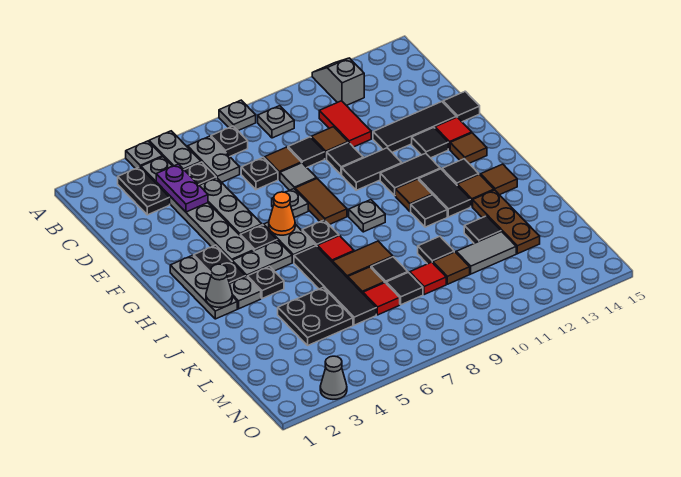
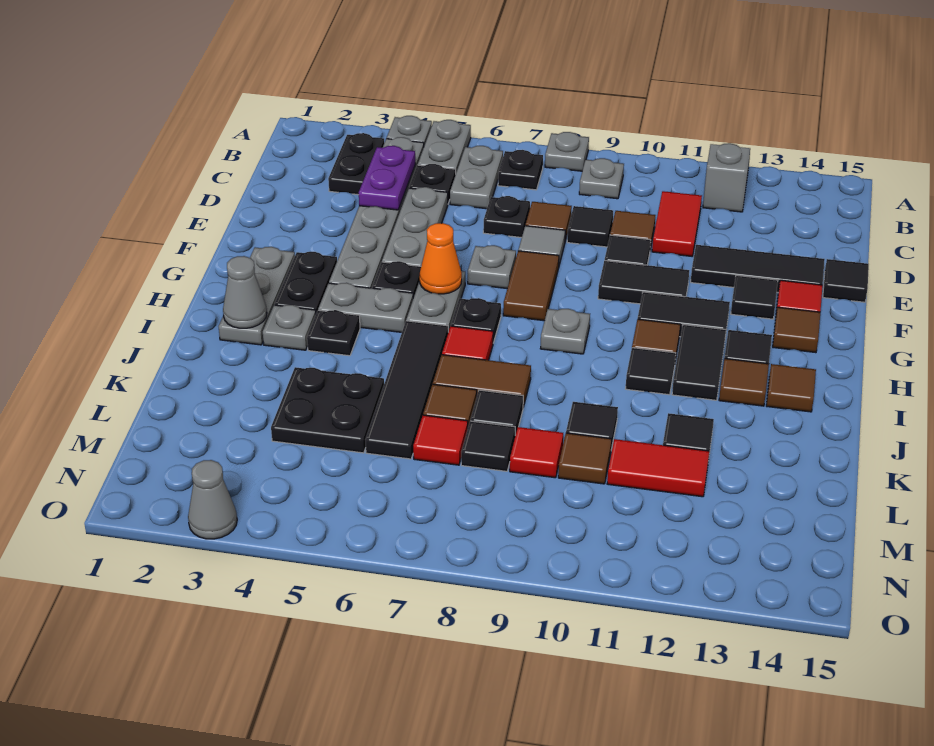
brown plate J13:L13 level 1 -> none
grey tile L11:L12 level 1 -> red tile L11:L12 level 1

